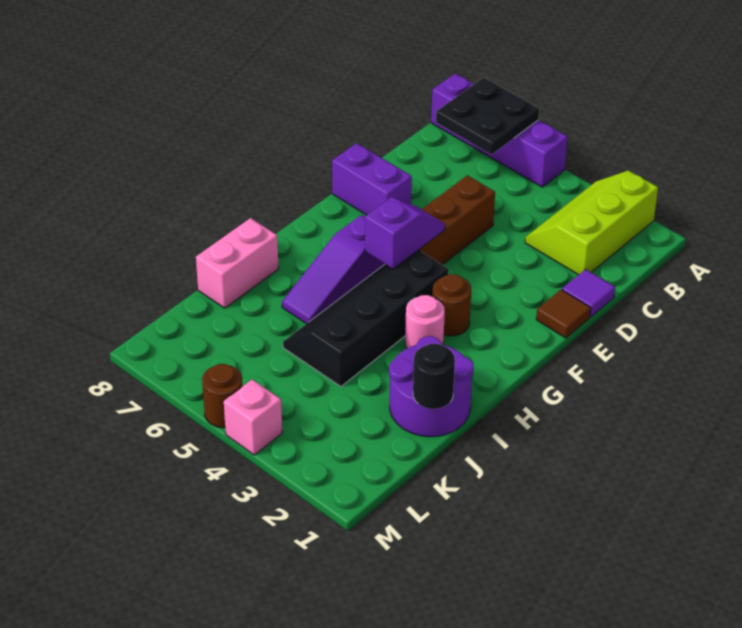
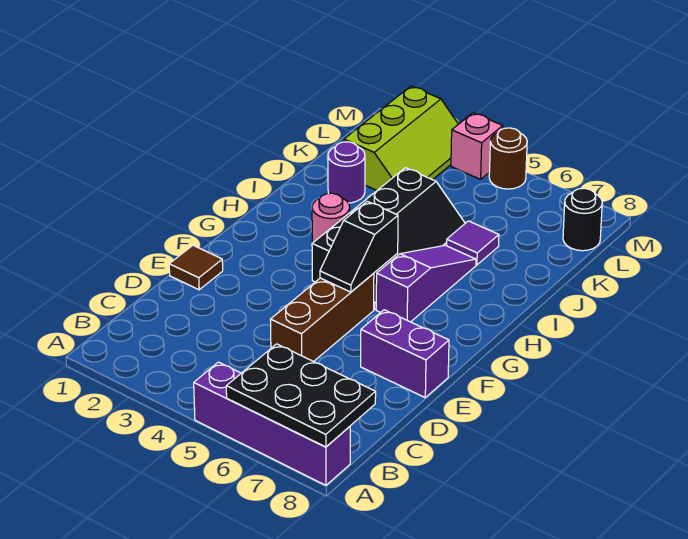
lime slope A2:C3 level 1 top 2 -> lime slope K2:M3 level 1 top 2
black plate A6:B7 level 2 -> black plate A6:B8 level 2
purple tile D1 level 1 -> purple tile J6 level 1
purple slope F5:G5 level 2 top G -> black slope F5:G5 level 2 top G
brown round brick G3 level 1 -> none
purple round brick I1:J2 level 1 -> purple round brick J2 level 1
pink brick I8:J8 level 1 -> none
black round brick J1 level 2 -> black round brick L8 level 1

